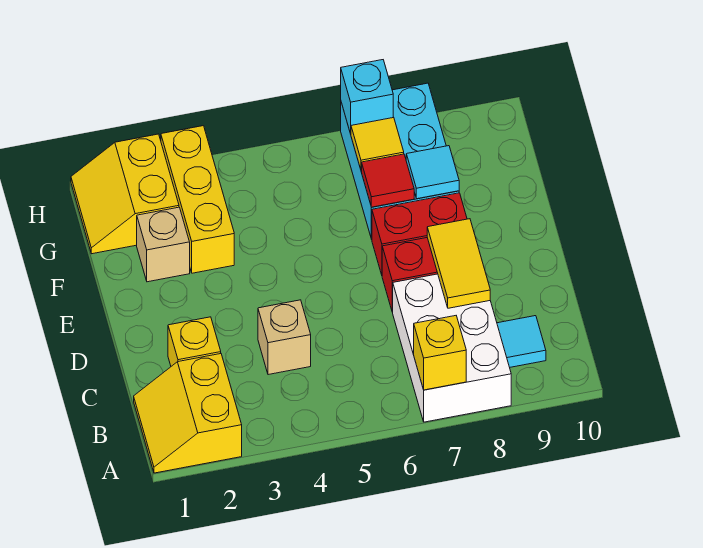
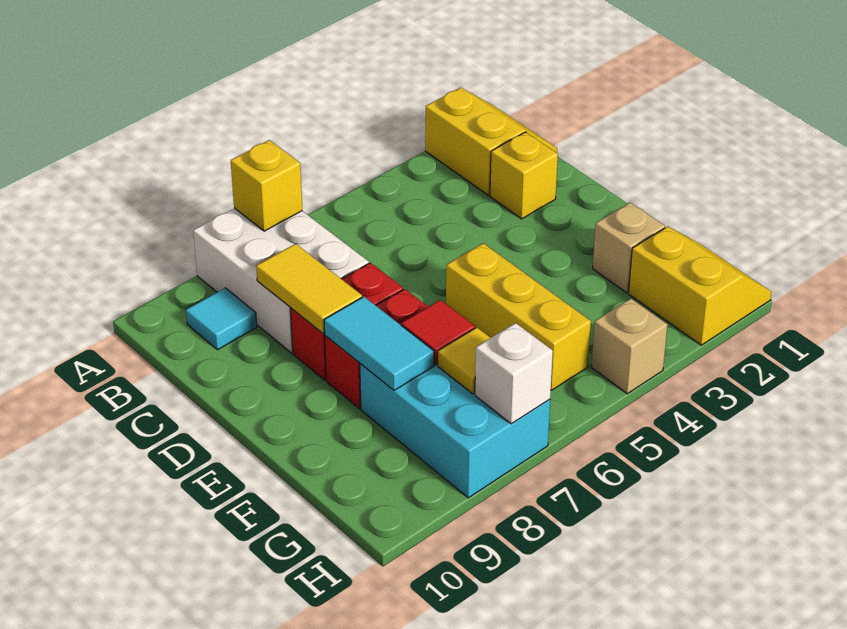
tan brick C4 level 1 -> tan brick H4 level 1
yellow brick F3:H3 level 1 -> yellow brick E5:G5 level 1
cyan tile F8 level 2 -> cyan tile E8:F8 level 2
cyan brick H7 level 2 -> white brick H7 level 2

